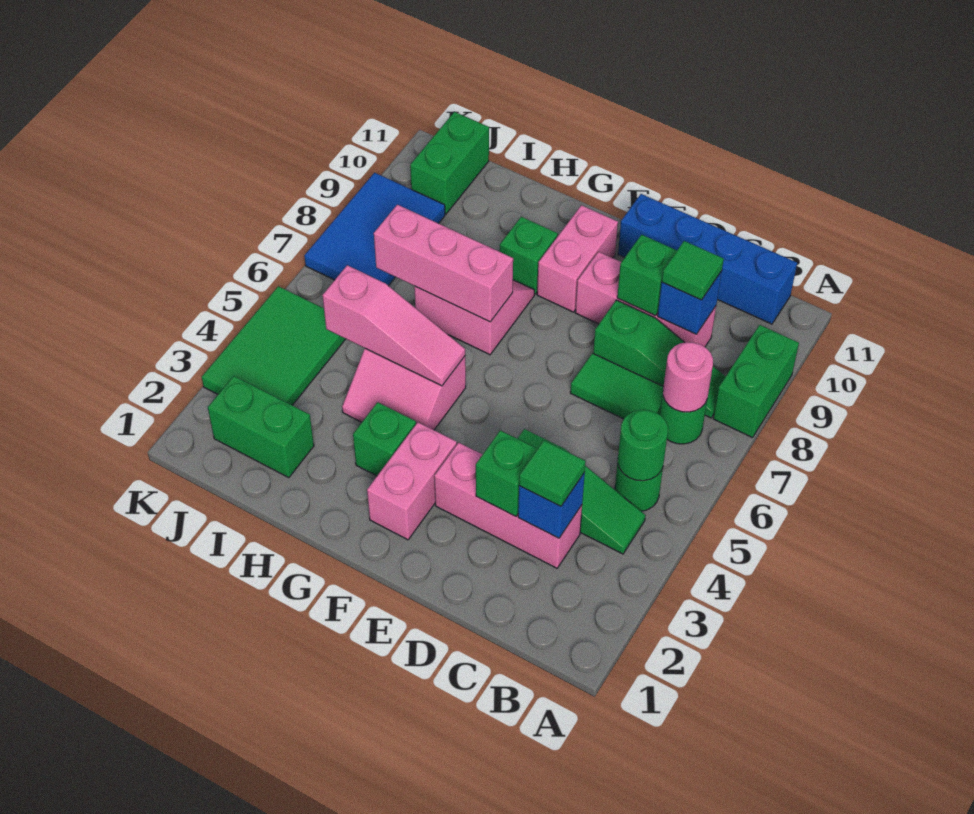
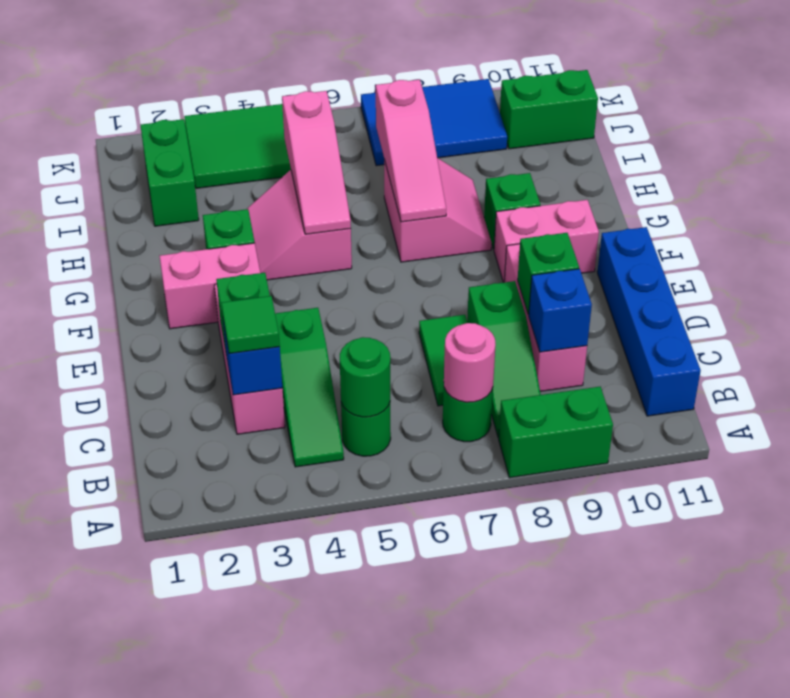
green tile C9 level 3 -> none
pink brick G7:I7 level 2 -> pink slope G7:I7 level 2 top I

